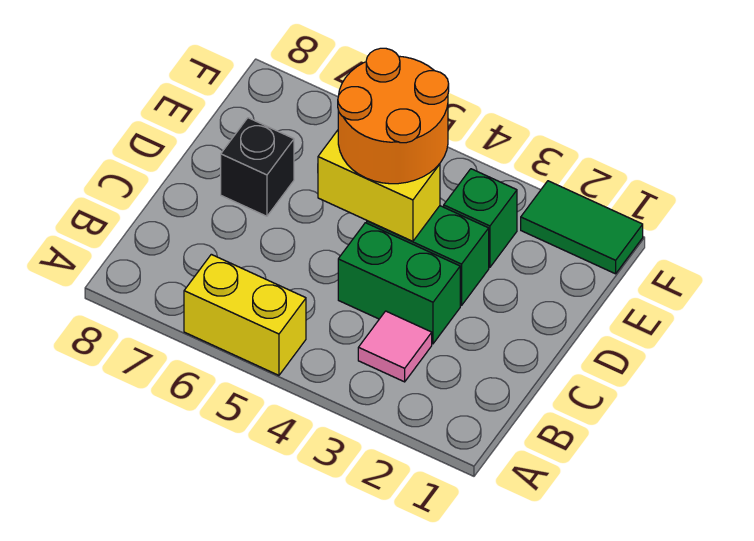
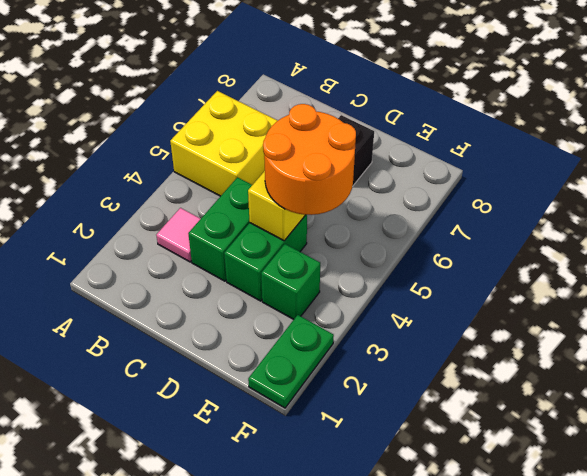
yellow brick A5:A6 level 1 -> yellow brick A5:B6 level 1
green tile F1:F2 level 1 -> green plate F1:F2 level 1

